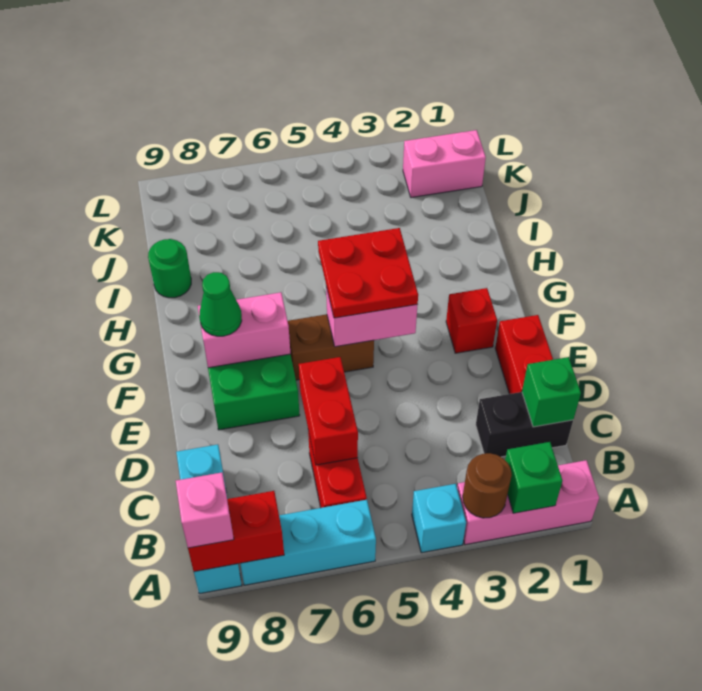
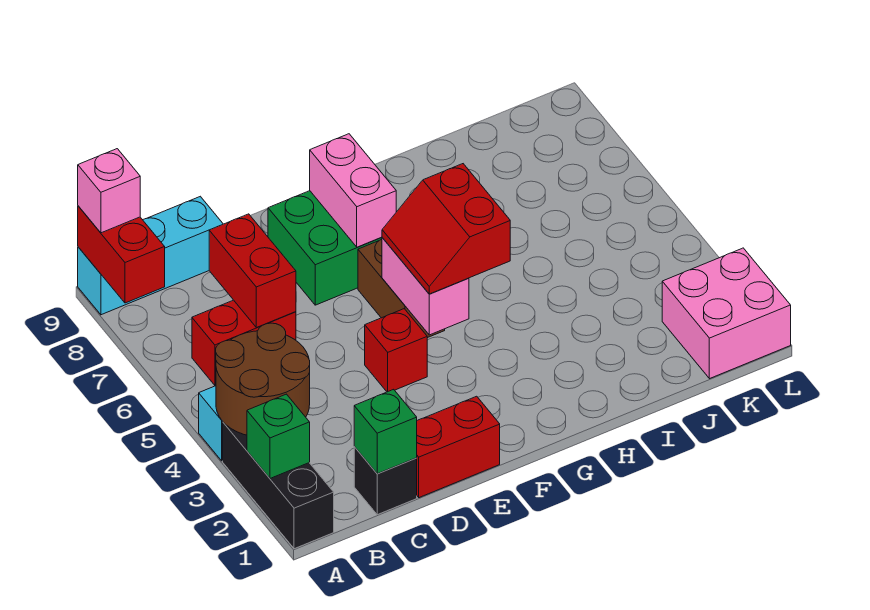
pink brick A1:A3 level 1 -> black brick A1:A3 level 1
brown round brick A3 level 2 -> brown round brick A3:B4 level 2
cyan brick A6:A8 level 1 -> none
black brick C1:C2 level 1 -> black brick C1 level 1
red brick C6:D6 level 2 -> red brick C6:C7 level 2
red brick F2 level 1 -> red brick E4 level 1
red plate F4:G5 level 3 -> red slope F4:G5 level 3 top G
green cone F8 level 3 -> none
green round brick I9 level 1 -> none
pink brick K1:K2 level 1 -> pink brick K1:L2 level 1

